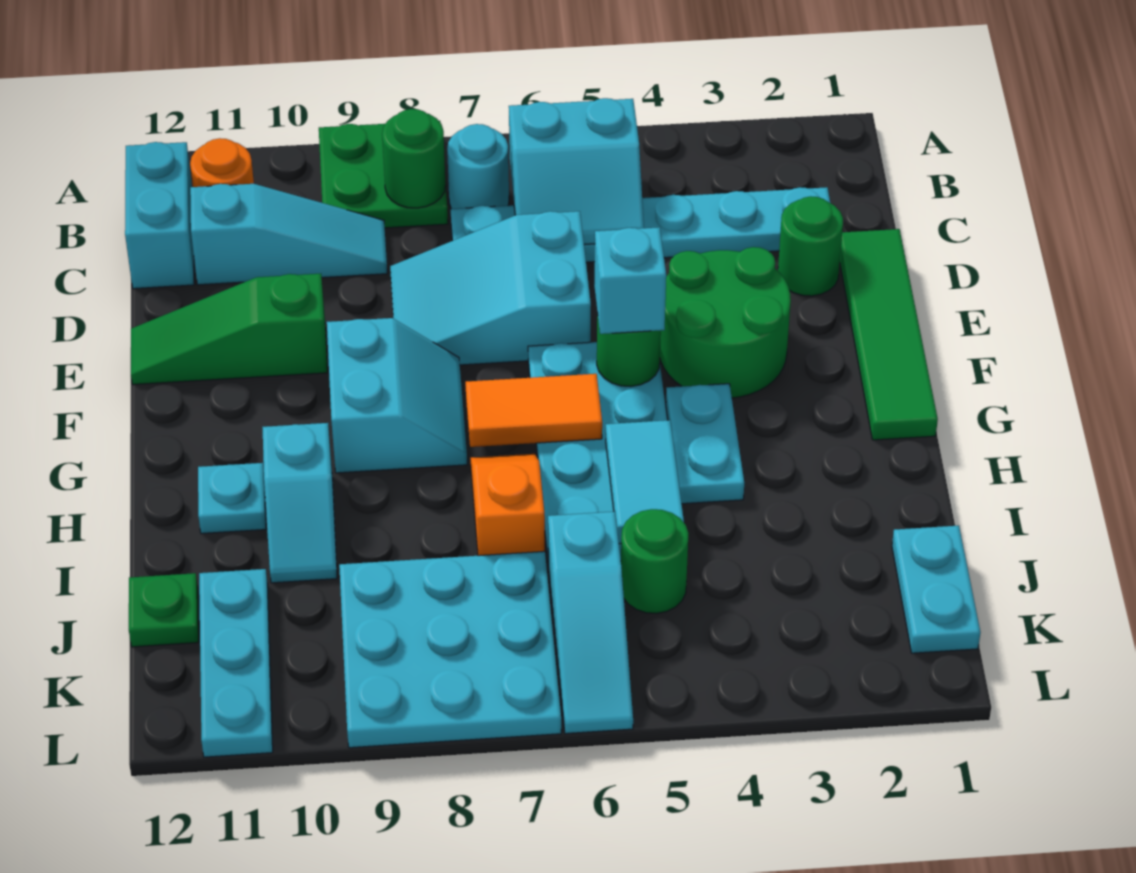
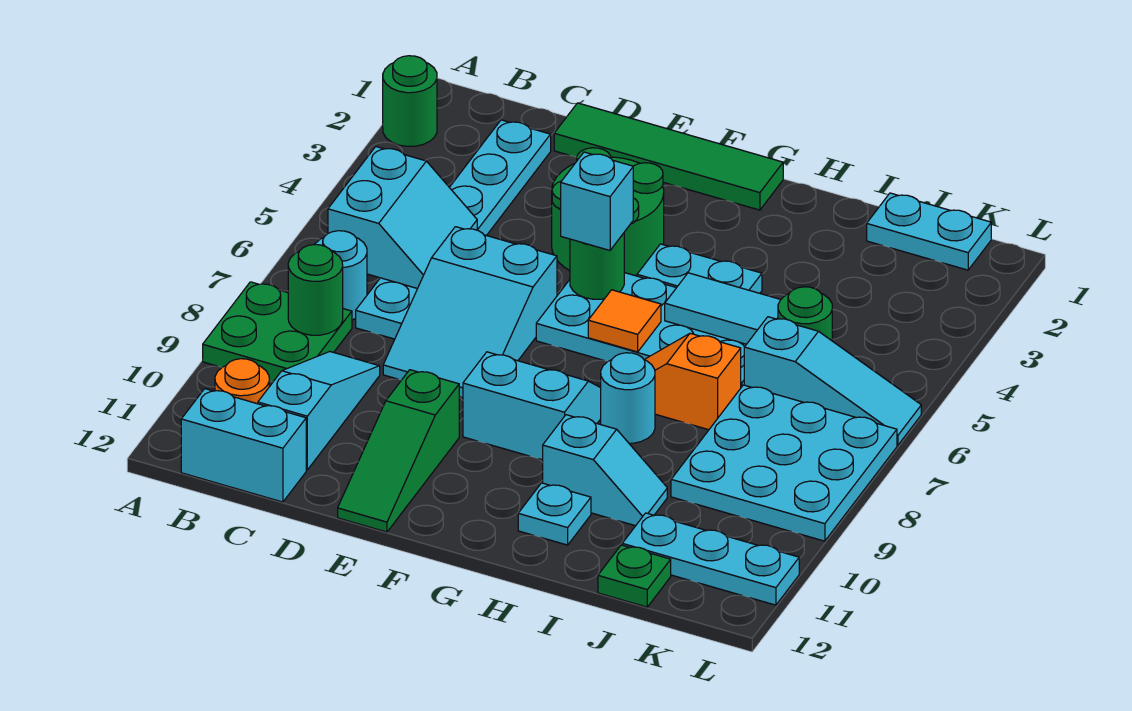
green round brick D2 level 1 -> green round brick A2 level 1
orange tile G6:G7 level 2 -> orange tile G6 level 2
none -> cyan round brick H8 level 1

